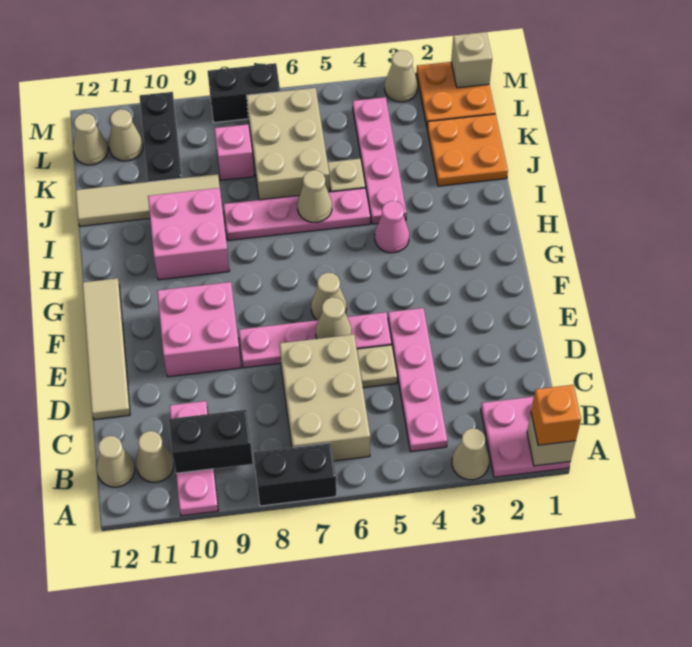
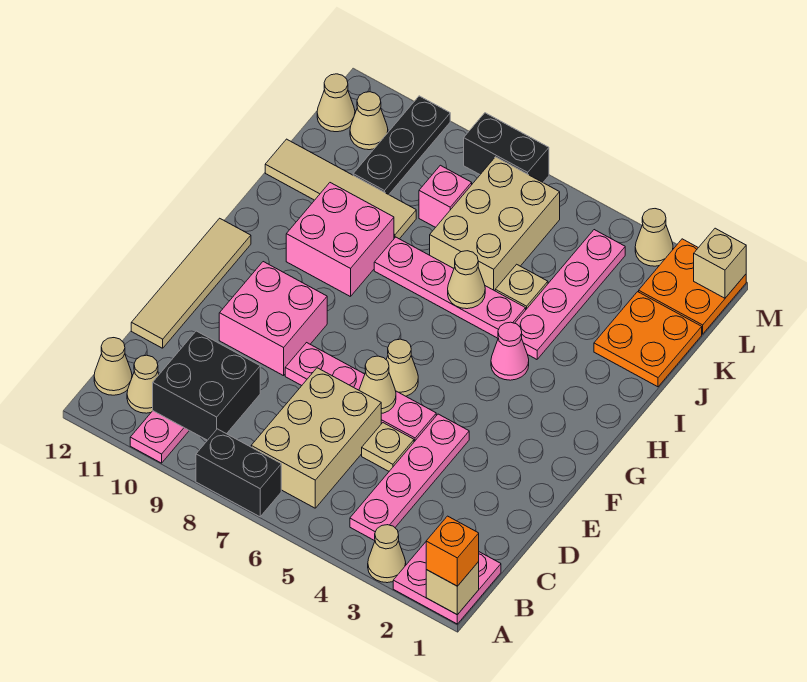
black brick B9:B10 level 2 -> black brick B9:C10 level 2

